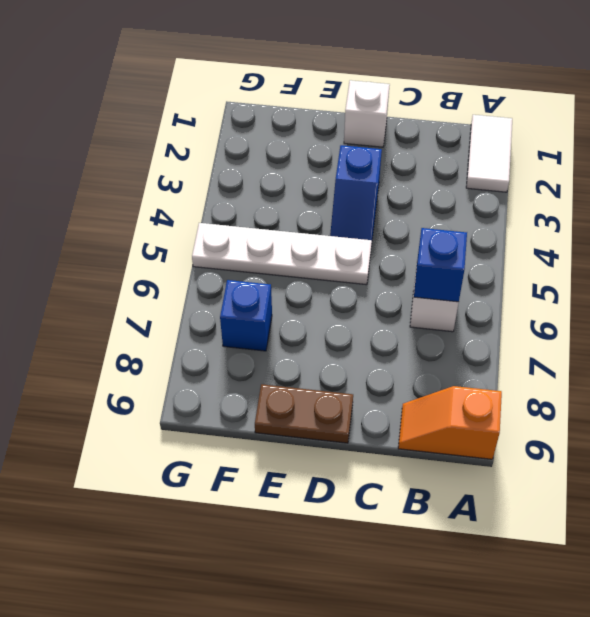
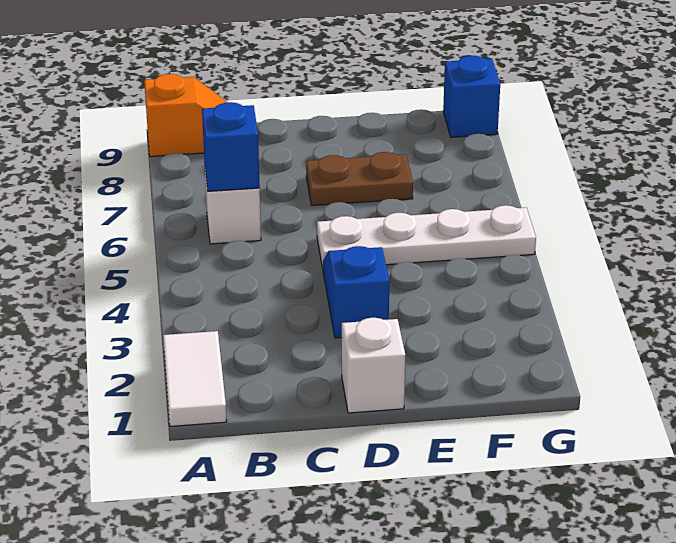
brown plate D9:E9 level 1 -> brown plate D7:E7 level 1
blue brick F7 level 1 -> blue brick G9 level 1

